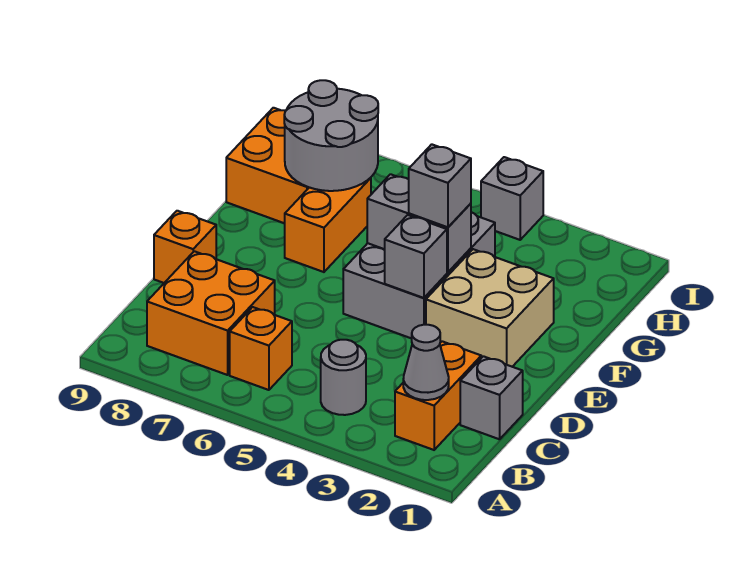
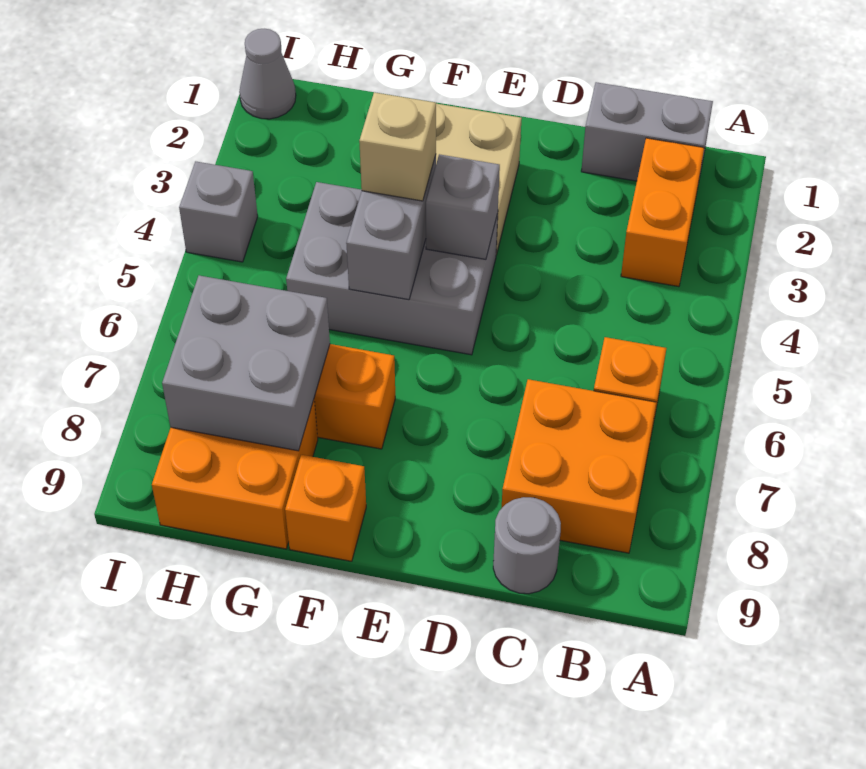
orange brick B2:C2 level 1 -> orange brick B2:B3 level 1
grey cone B2 level 2 -> grey cone I1 level 1
grey round brick B4 level 1 -> grey round brick C9 level 1
grey brick C1 level 1 -> grey brick B1:C1 level 1
orange brick D9 level 1 -> orange brick F9 level 1
grey brick F4 level 3 -> tan brick F4 level 3
grey round brick G7:H8 level 2 -> grey brick G7:H8 level 2

